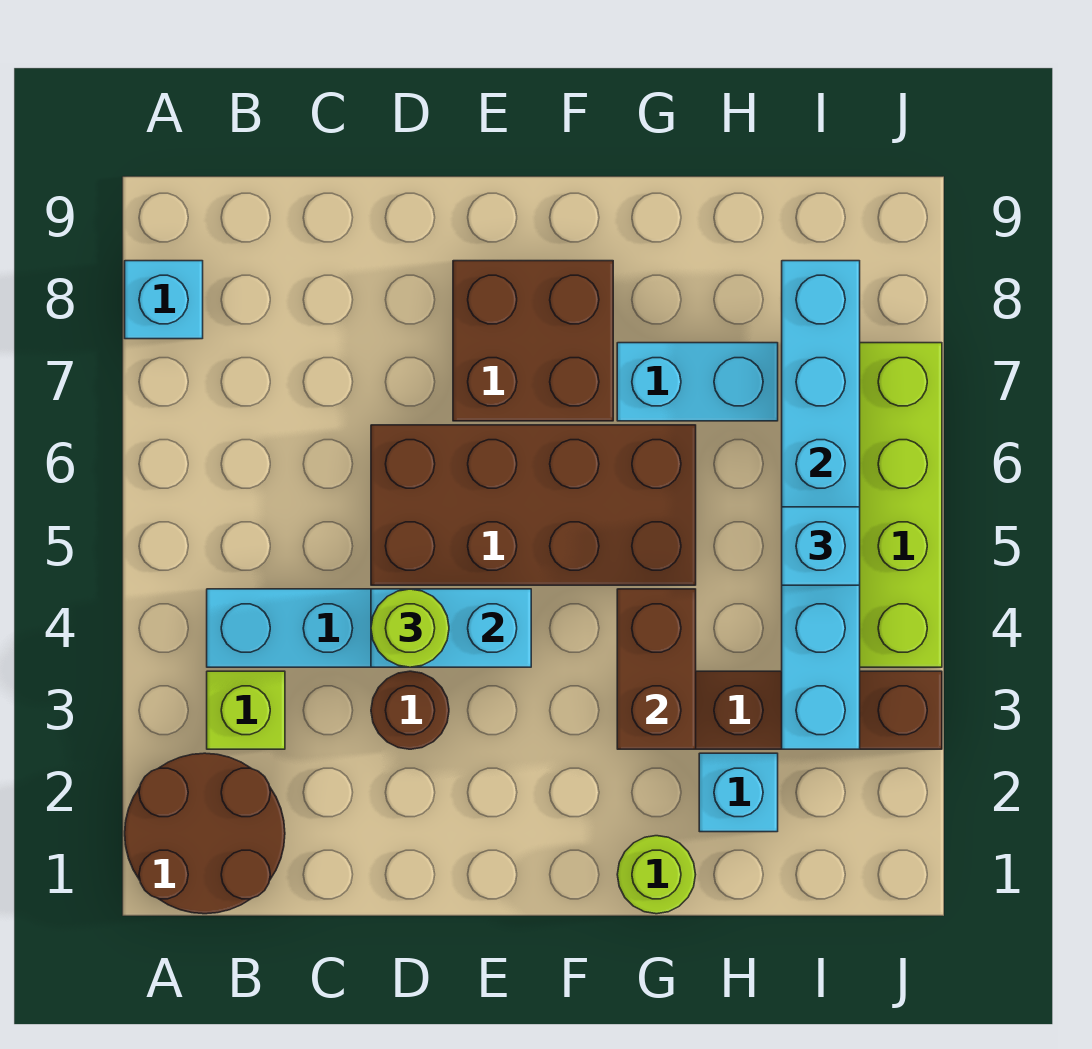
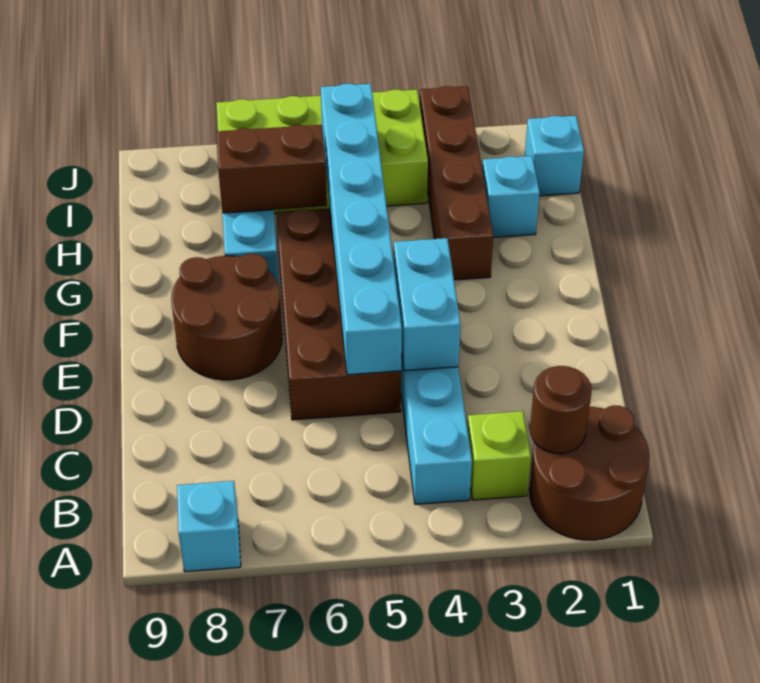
brown round brick D3 level 1 -> brown round brick B2 level 2
lime round brick D4 level 3 -> none
brown brick E7:F8 level 1 -> brown round brick E7:F8 level 1
lime round brick G1 level 1 -> none
brown brick G3:G4 level 2 -> brown brick H6:H7 level 2
cyan brick I3:I8 level 2 -> cyan brick D5:I5 level 2
cyan brick I5 level 3 -> cyan brick I1 level 1

